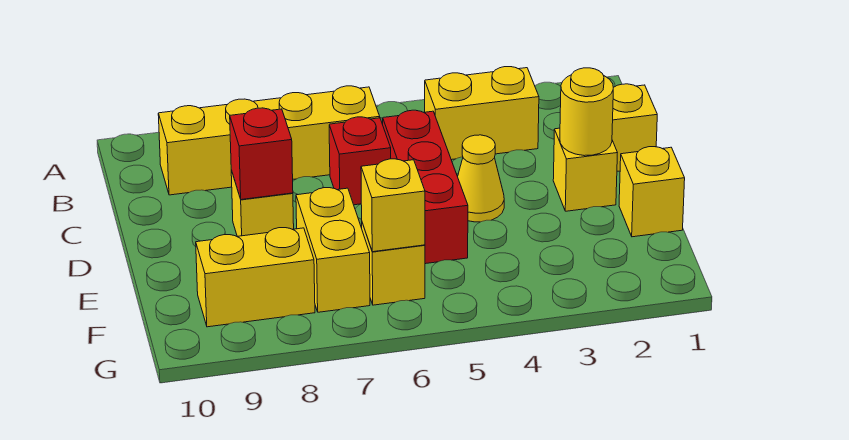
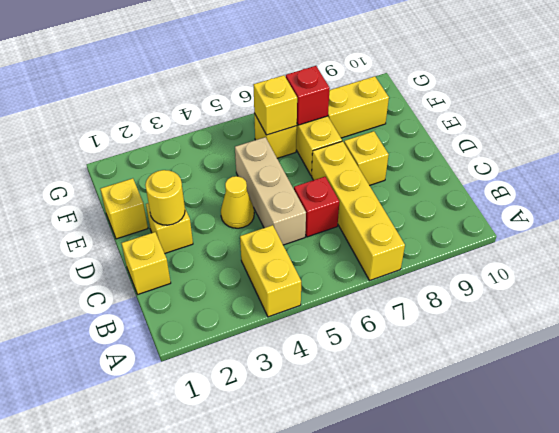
yellow brick B3:B4 level 1 -> yellow brick A4:B4 level 1
yellow brick B6:B9 level 1 -> yellow brick A7:D7 level 1
red brick C5:E5 level 1 -> tan brick C5:E5 level 1
red brick D8 level 2 -> red brick F7 level 2

